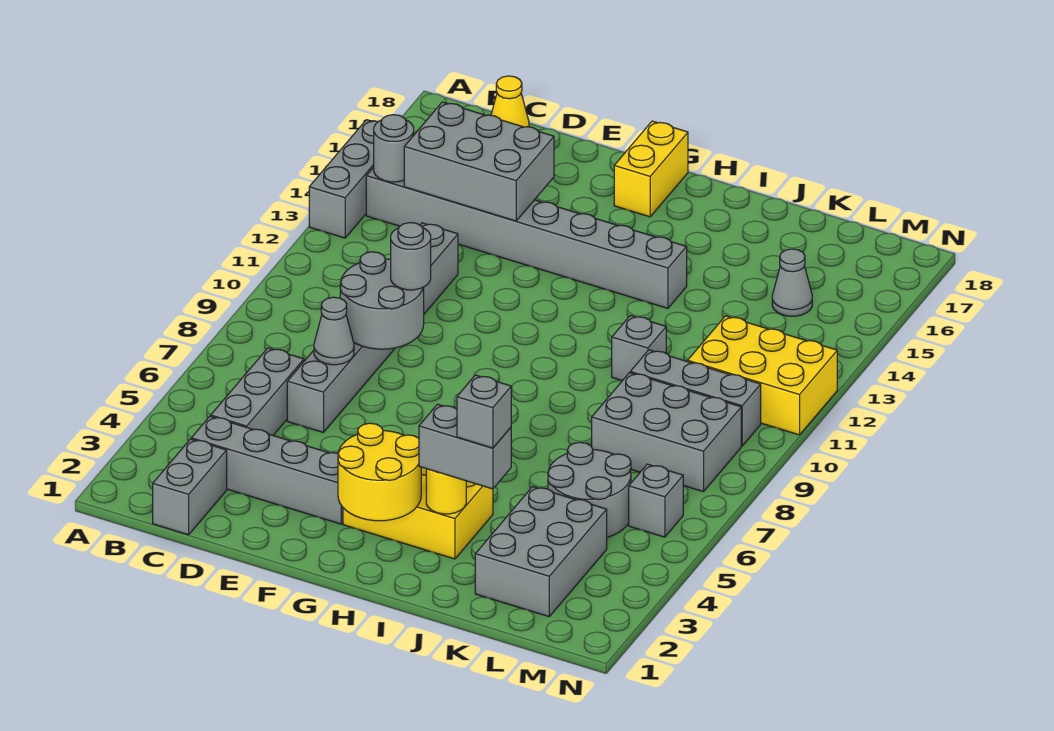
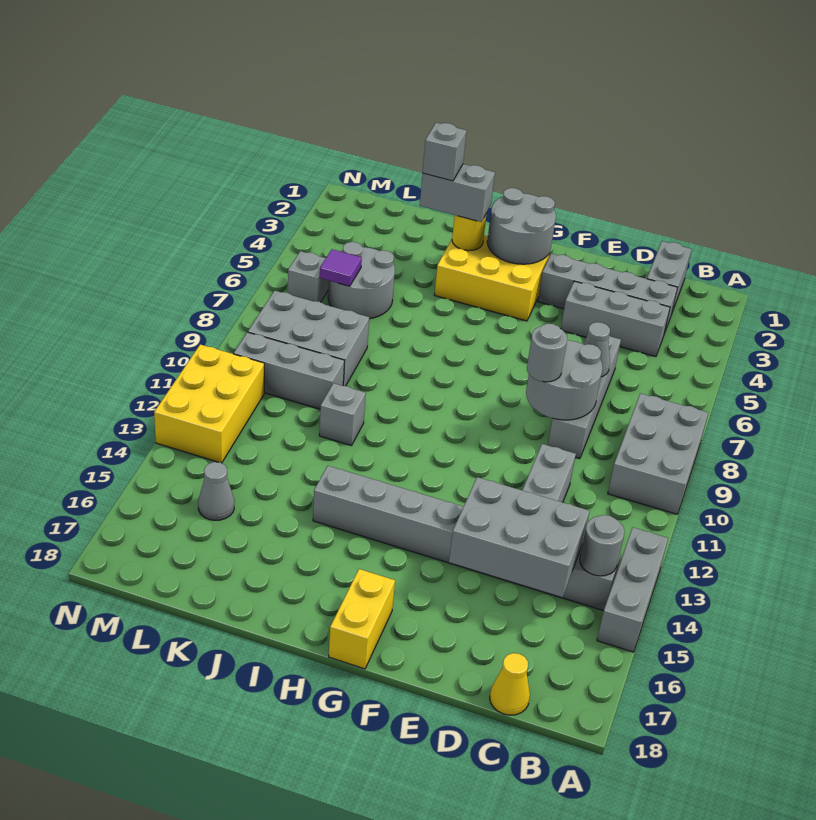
grey brick C4:C6 level 1 -> grey brick C4:E4 level 1
yellow round brick G2:H3 level 2 -> grey round brick G2:H3 level 2
grey brick K2:L4 level 1 -> grey brick A8:B10 level 1
none -> purple tile L6 level 2
yellow brick L11:N12 level 1 -> yellow brick M11:N13 level 1

